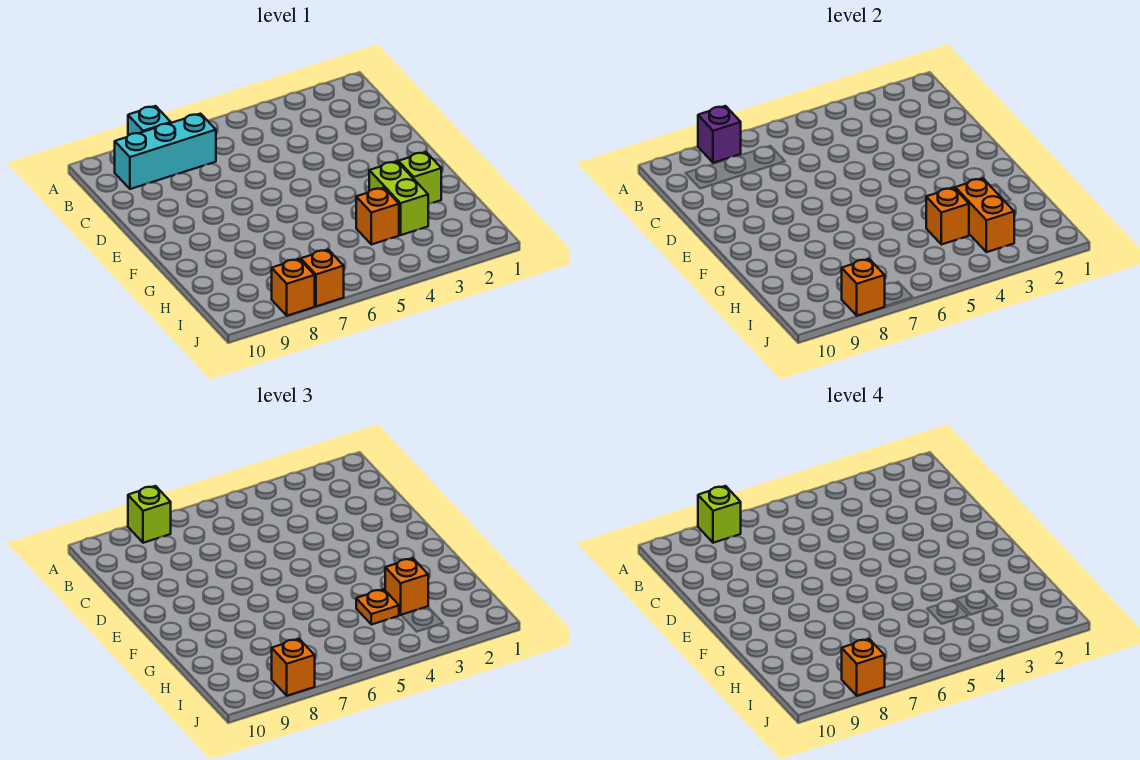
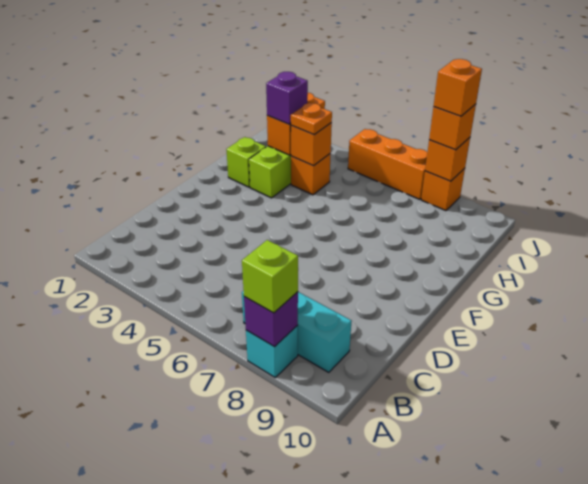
lime brick A8 level 4 -> none
orange brick H3 level 3 -> purple brick H3 level 3
orange brick J7 level 1 -> orange brick J5:J7 level 1

